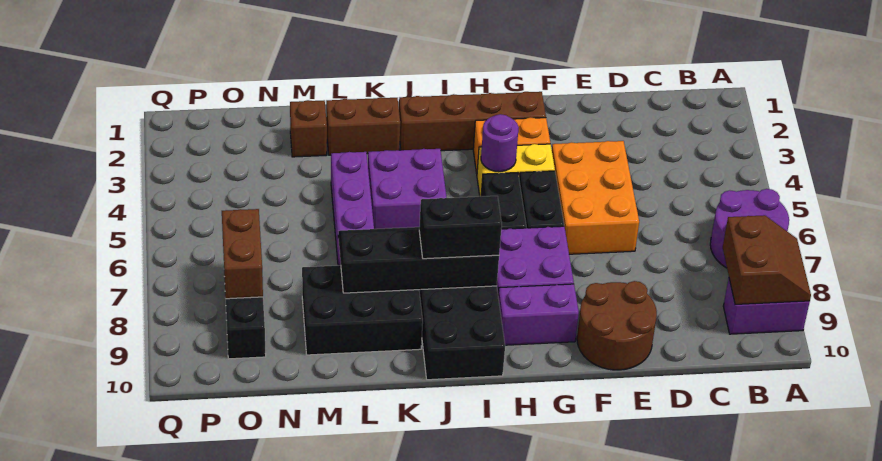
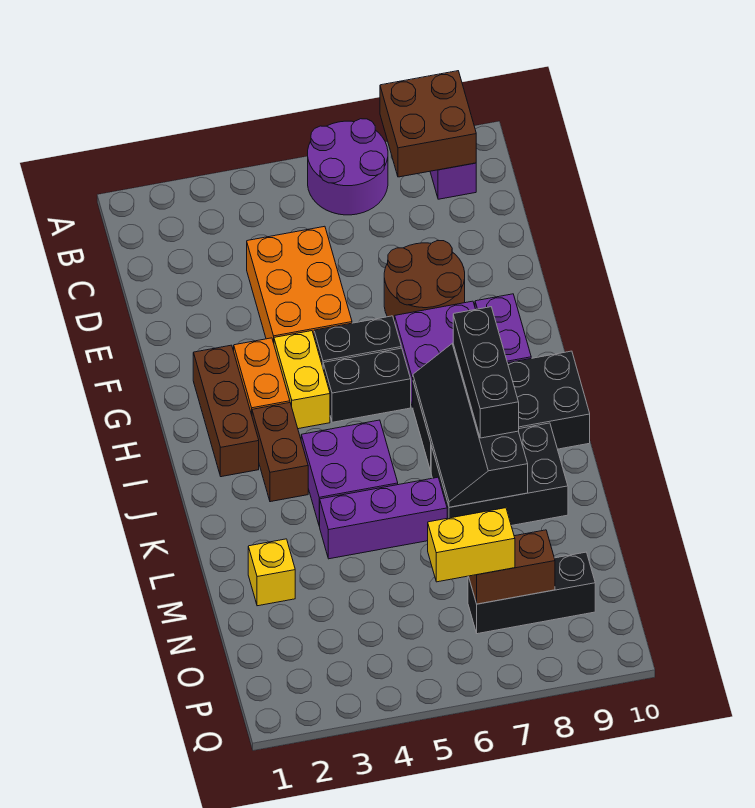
brown slope A8:B9 level 2 top B -> brown brick A8:B9 level 2
orange brick E4:F6 level 1 -> orange brick D4:F5 level 1
brown round brick E9:F10 level 1 -> brown round brick E7:F8 level 1
brown brick G2:J2 level 1 -> brown brick G2:I2 level 1
purple round brick H4 level 2 -> none
black brick I8:J8 level 3 -> black brick I8:K8 level 3
brown brick K2:L2 level 1 -> brown brick I3:J3 level 1
black brick K8:M9 level 1 -> black brick K7:L9 level 1
brown brick M2 level 1 -> yellow brick M2 level 1
none -> yellow brick O6:O7 level 3

